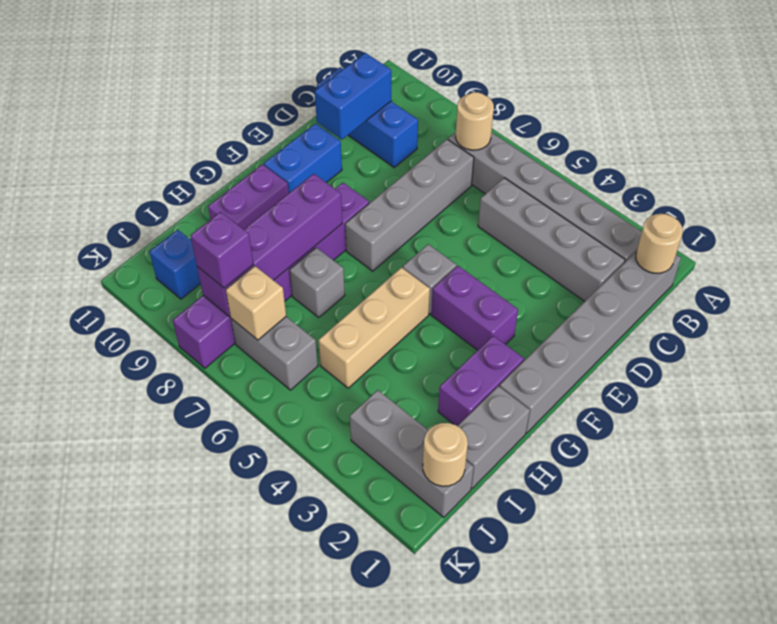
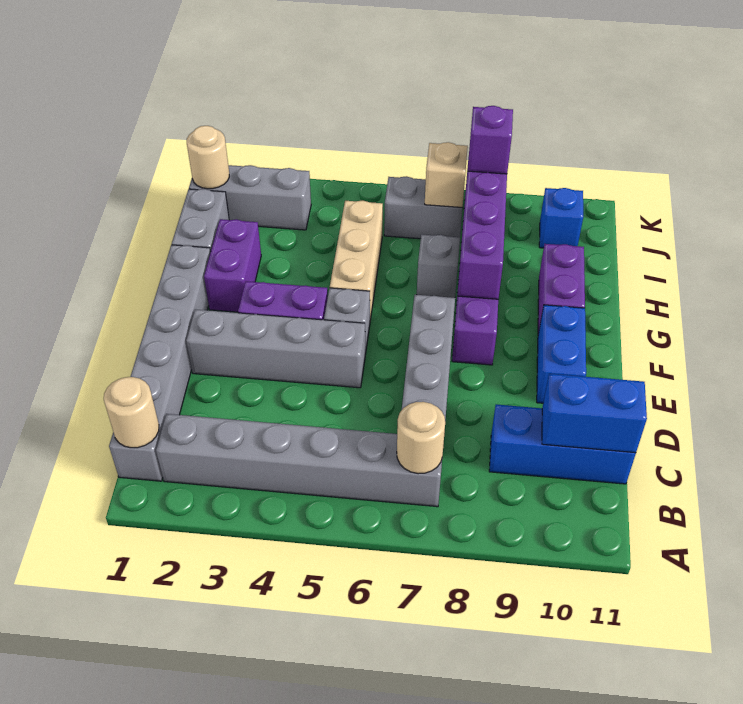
grey brick C2:C5 level 1 -> grey brick E2:E5 level 1
blue brick C10:D10 level 2 -> blue brick C10:C11 level 2

